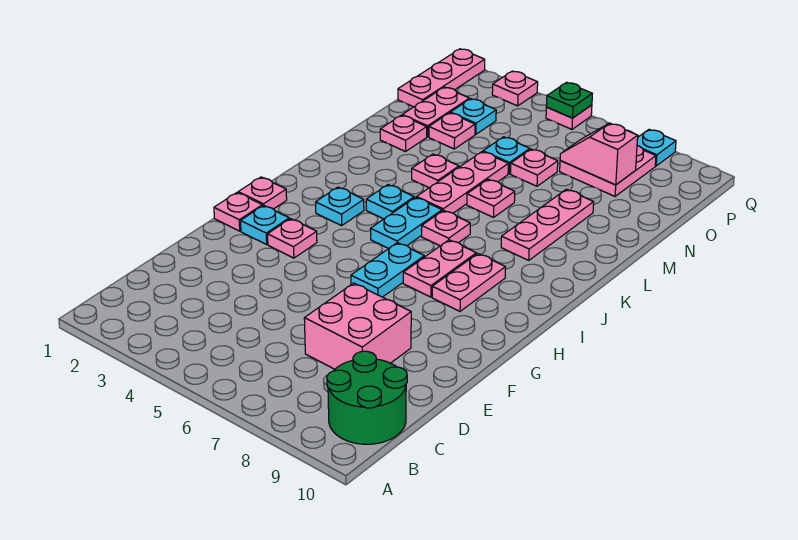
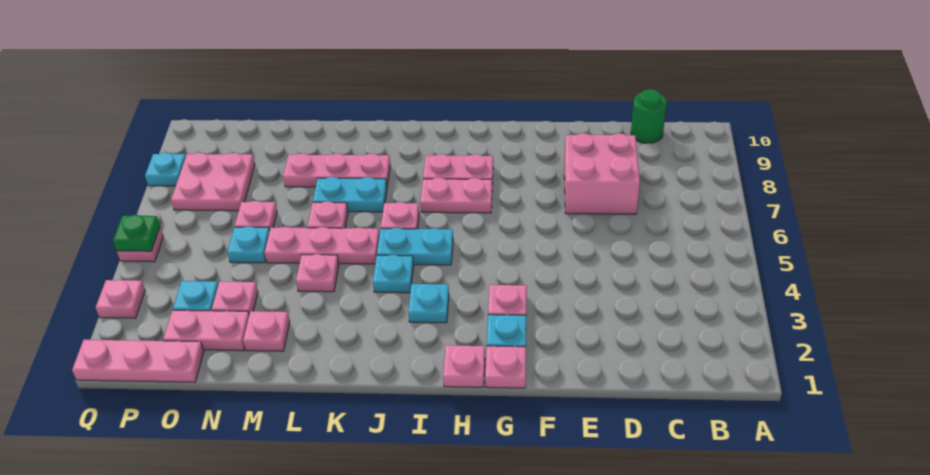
green round brick B9:C10 level 1 -> green round brick C10 level 1
cyan plate G6:H6 level 1 -> cyan plate K7:L7 level 1
pink slope O7:O8 level 2 top 8 -> none

